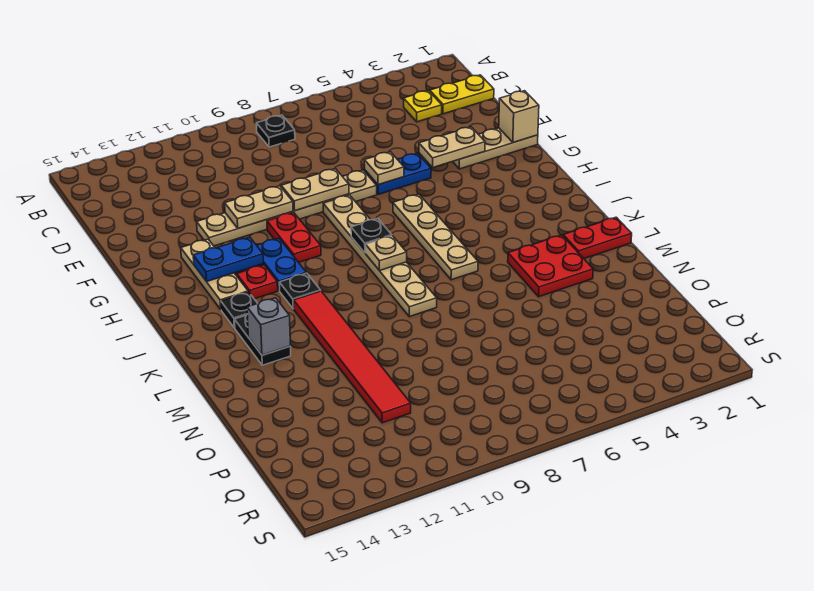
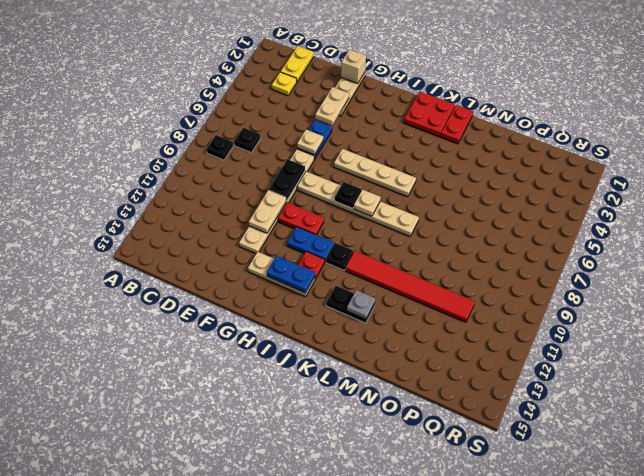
tan plate F8:F9 level 2 -> black plate F8:F9 level 2
blue plate H12:H13 level 2 -> blue plate H13:I13 level 2
black plate J13 level 1 -> black plate C7 level 1
red plate L3:M4 level 1 -> red plate J1:K2 level 1
grey brick L13 level 2 -> grey plate L13 level 2

